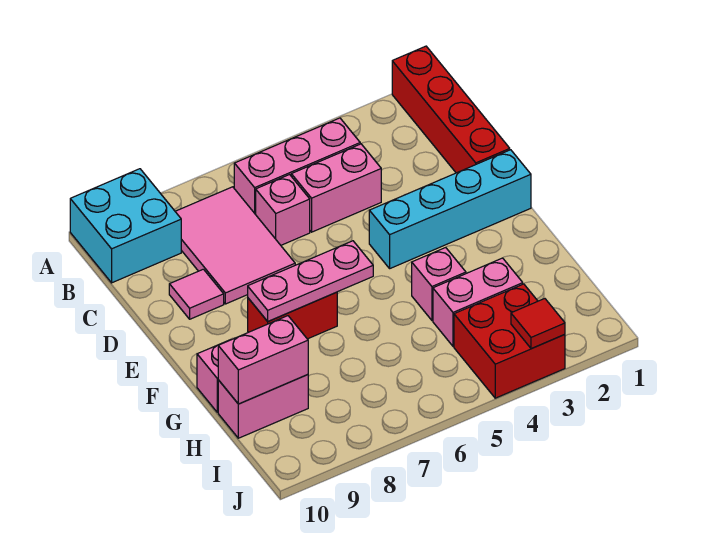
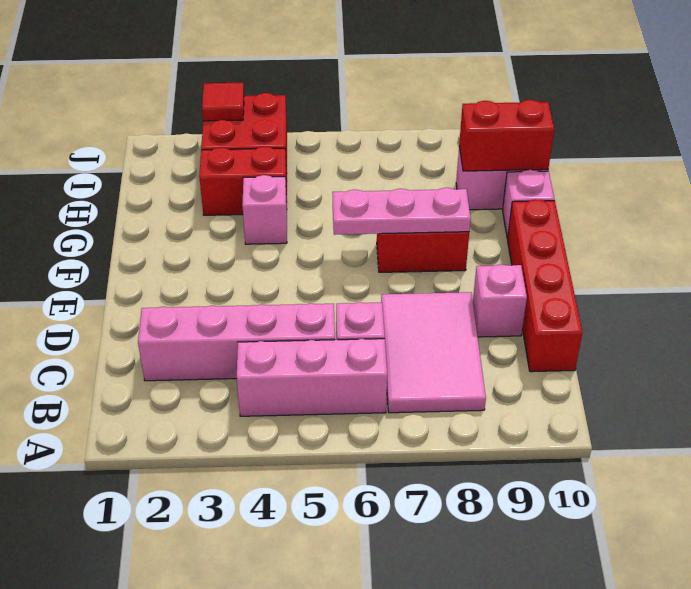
red brick A1:D1 level 1 -> red brick C10:F10 level 1
cyan brick A9:B10 level 1 -> none
pink brick C4:C5 level 1 -> pink brick C2:C5 level 1
pink tile D9 level 1 -> pink brick D9 level 1
cyan brick E1:E4 level 1 -> none
pink brick H3:H4 level 1 -> red brick H3:H4 level 1
pink brick H9:H10 level 2 -> red brick H9:H10 level 2

